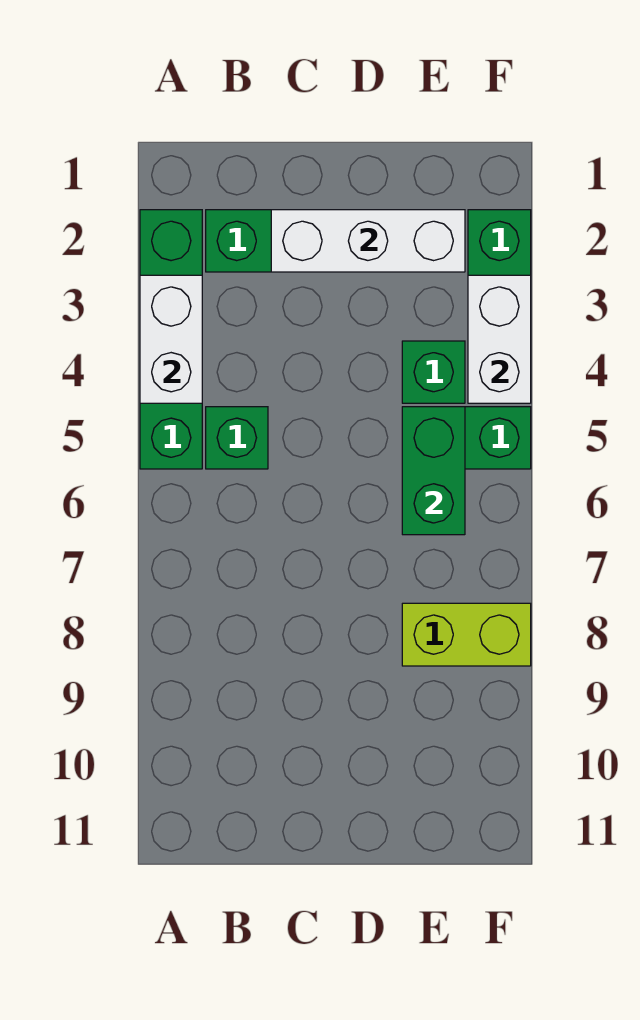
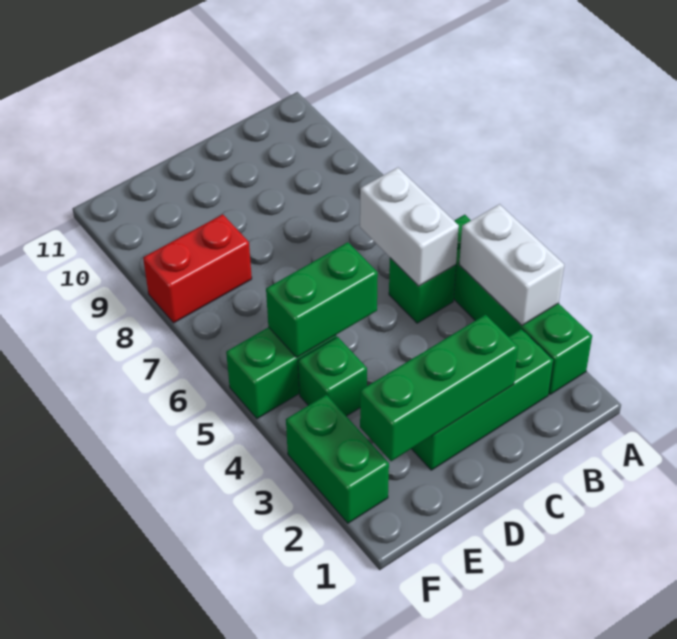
white brick C2:E2 level 2 -> green brick C2:E2 level 2
green brick E5:E6 level 2 -> green brick D5:E5 level 2
lime brick E8:F8 level 1 -> red brick E8:F8 level 1
white brick F3:F4 level 2 -> white brick B5:B6 level 2

